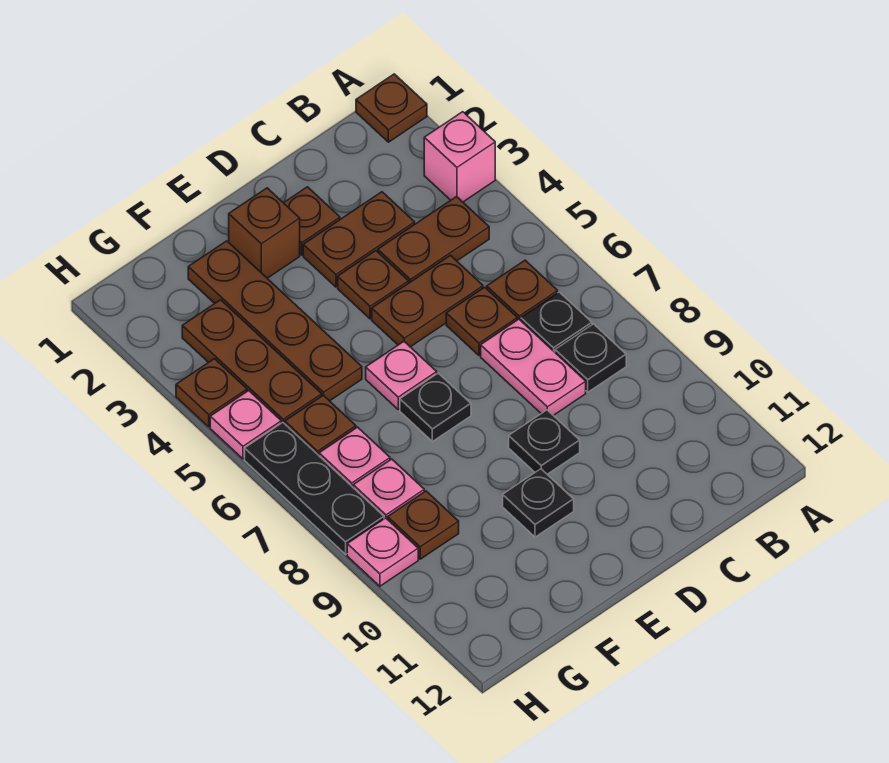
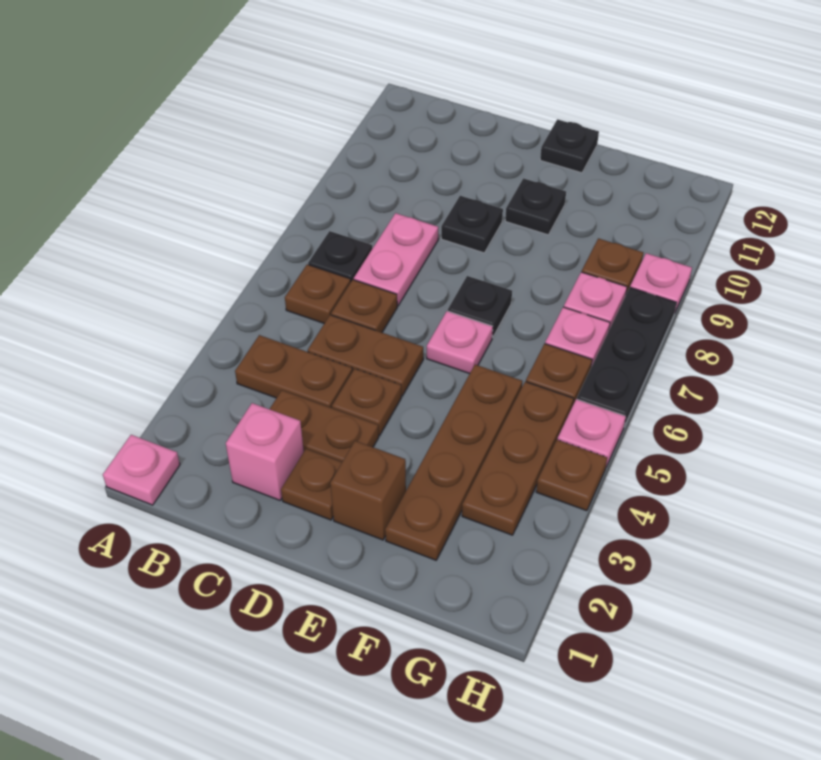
brown plate A1 level 1 -> pink plate A1 level 1
pink brick A3 level 1 -> pink brick C2 level 1
black plate B8 level 1 -> black plate E12 level 1

